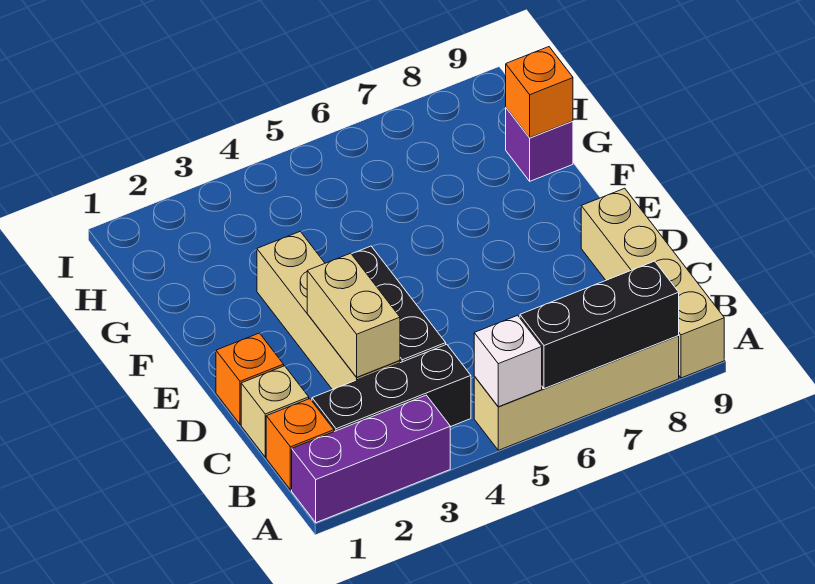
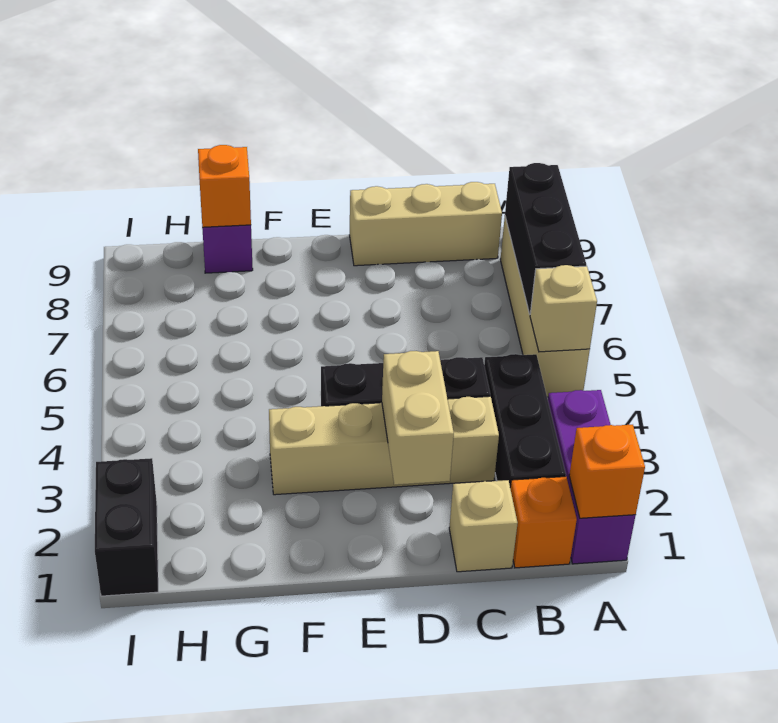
white brick A5 level 2 -> tan brick A5 level 2
tan brick A9:D9 level 1 -> tan brick B9:D9 level 1
tan brick C3:D3 level 2 -> tan brick D2:D3 level 2
orange brick D1 level 1 -> orange brick A1 level 2
none -> black brick I1:I2 level 1

